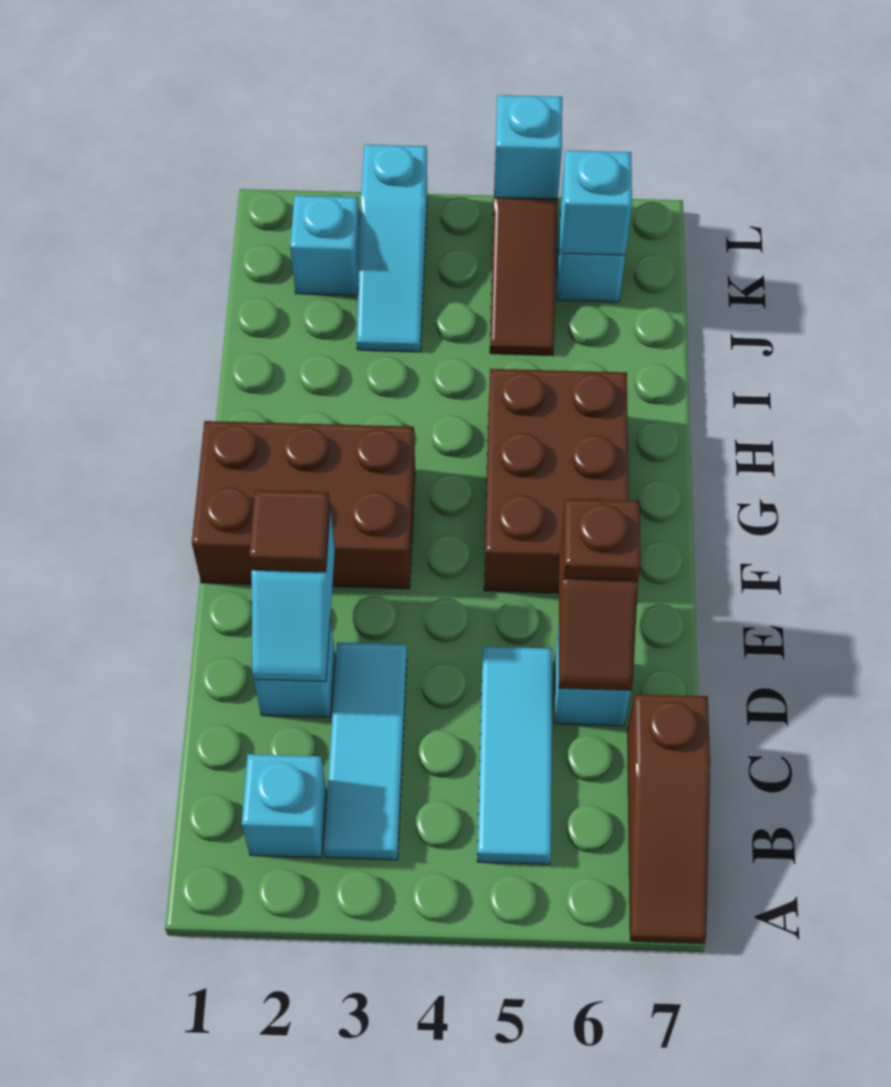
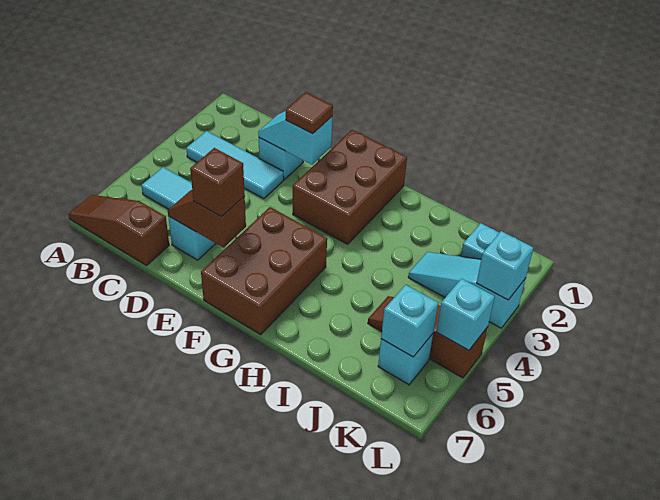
cyan brick B2 level 1 -> cyan brick L3 level 2
brown plate E6 level 3 -> brown brick E6 level 3
brown brick F5:H6 level 1 -> brown brick F5:G7 level 1

